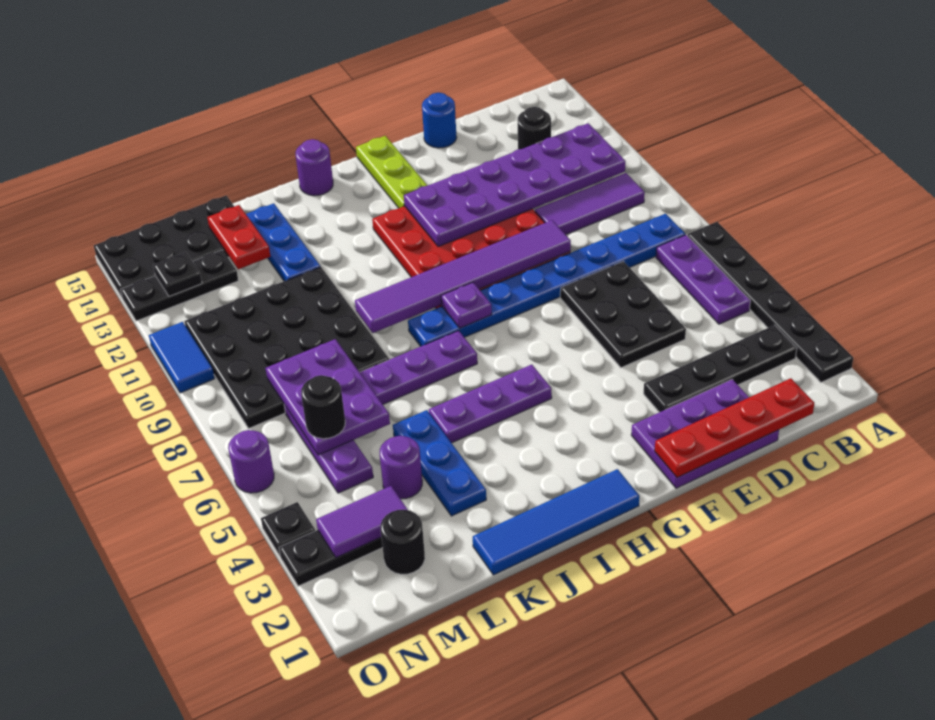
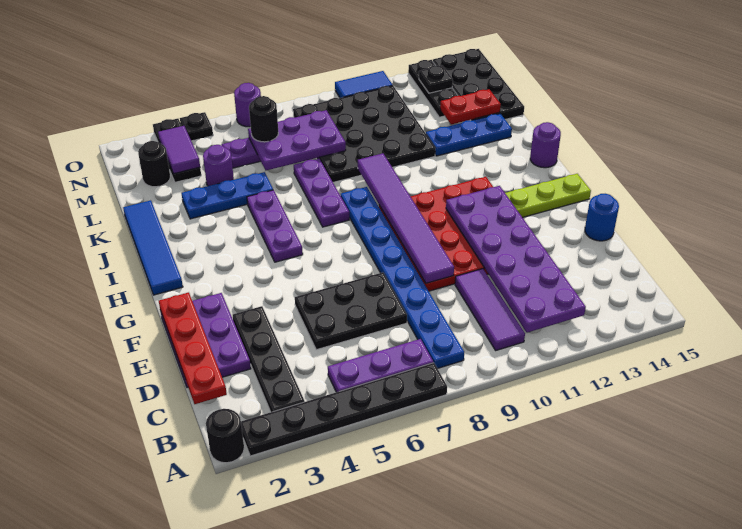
black round brick C13 level 1 -> black round brick A1 level 1
purple plate H8 level 2 -> none

